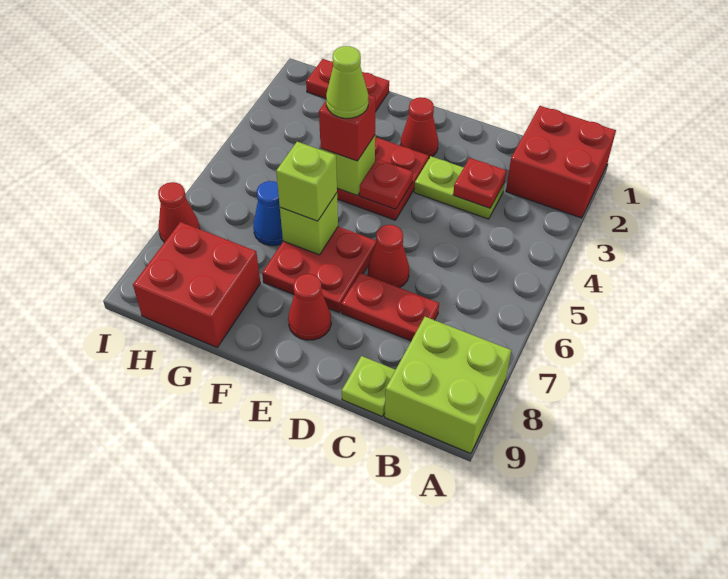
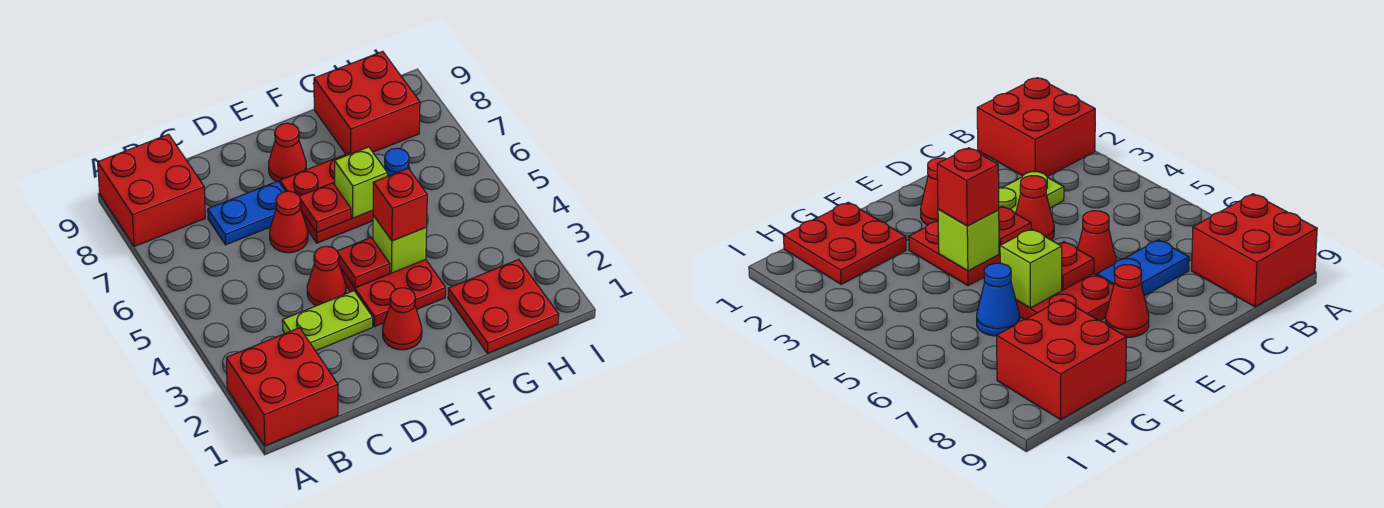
lime brick A8:B9 level 1 -> red brick A8:B9 level 1
red plate C3 level 2 -> red plate E6 level 2
red plate C7:D7 level 1 -> blue plate C7:D7 level 1
lime plate C9 level 1 -> none
lime cone F4 level 4 -> none
lime brick F6 level 3 -> none
red plate G1:H1 level 1 -> red plate G1:H2 level 1
red cone I7 level 1 -> red cone D4 level 1

